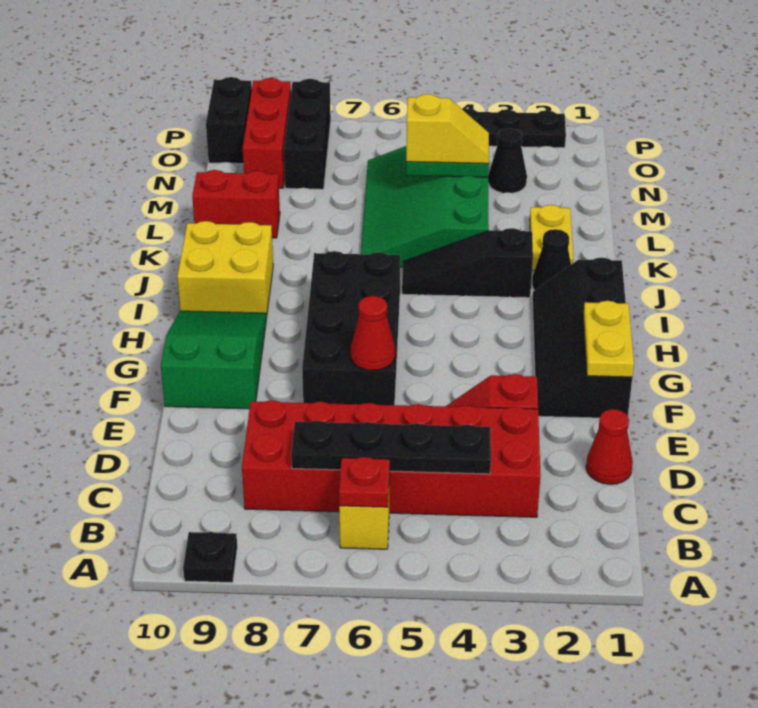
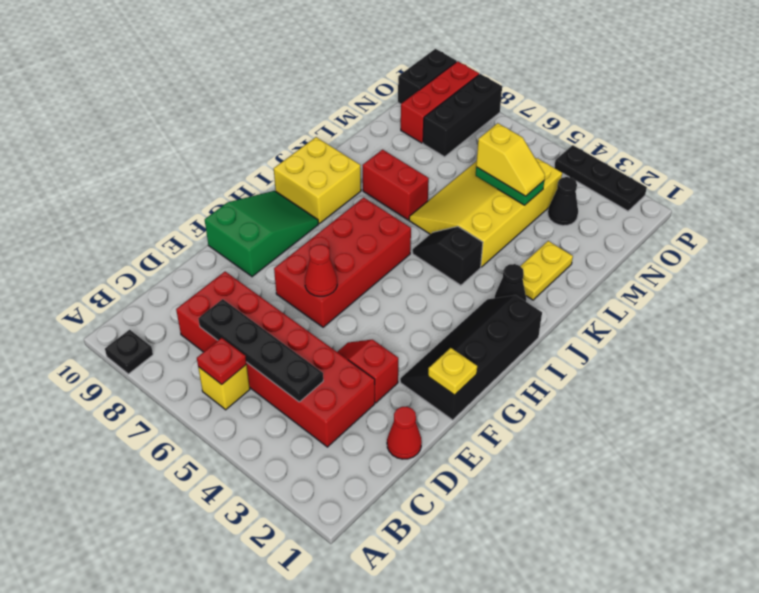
yellow plate F1:G1 level 2 -> yellow plate F1 level 2
black brick F6:I7 level 1 -> red brick F6:I7 level 1
black slope J3:J5 level 1 top 3 -> black slope J4:J5 level 1 top 4
green slope K4:N6 level 1 top 4 -> yellow slope K4:N6 level 1 top 4
red brick L9:L10 level 1 -> red brick K7:K8 level 1

